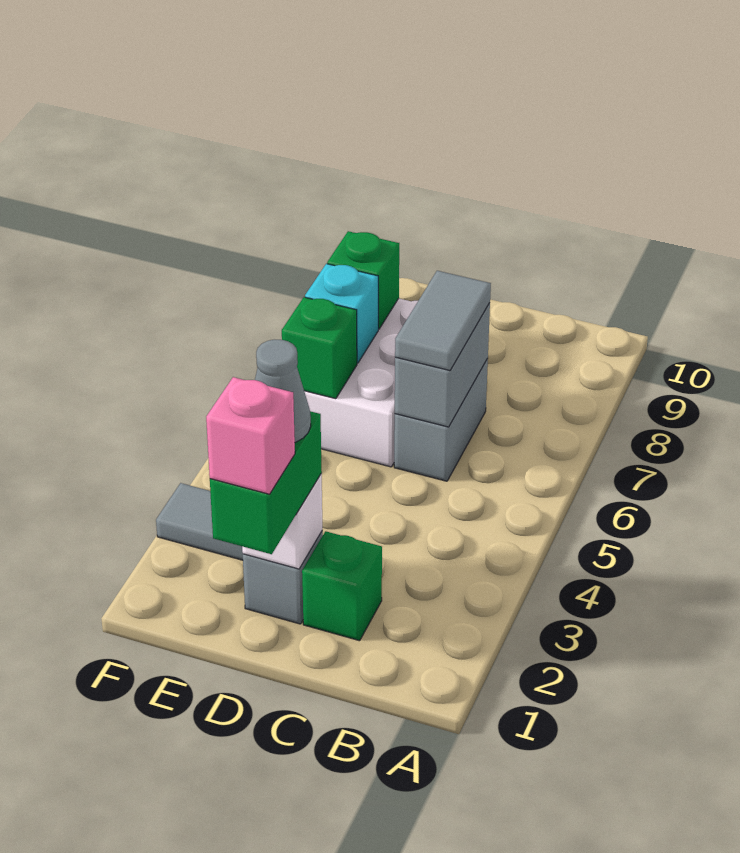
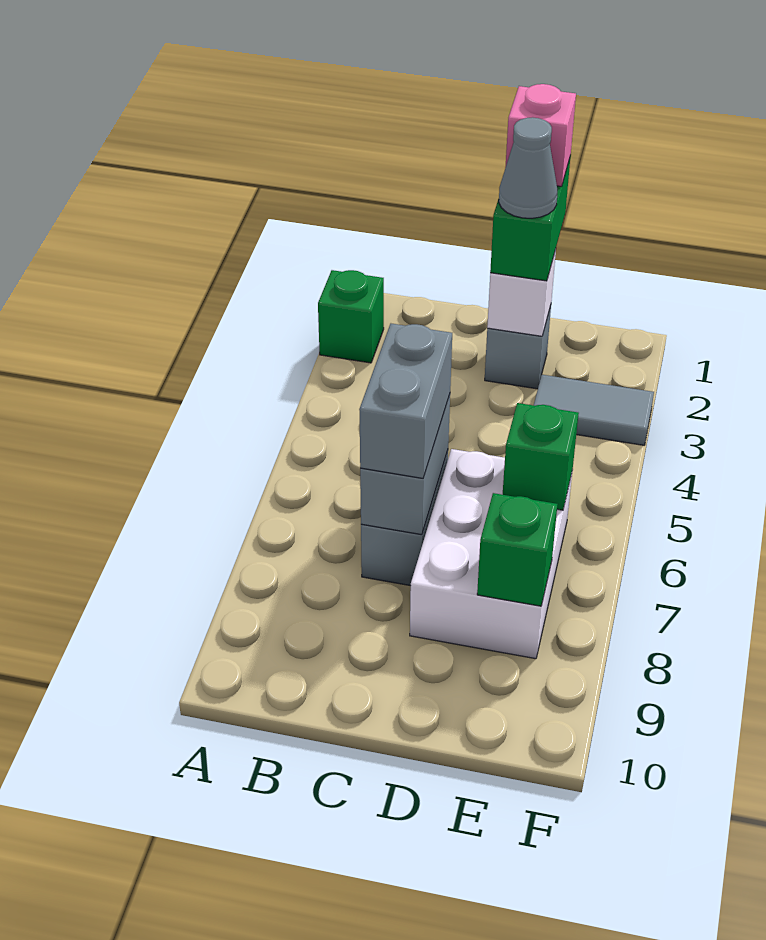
green brick C2 level 1 -> green brick A2 level 1
grey tile C6:C7 level 3 -> grey brick C6:C7 level 3
cyan brick E7 level 2 -> none

